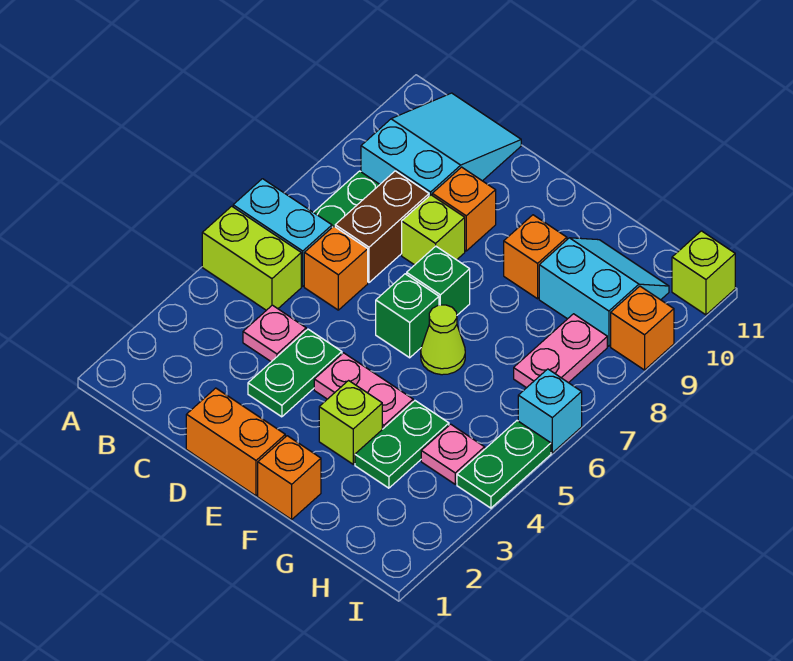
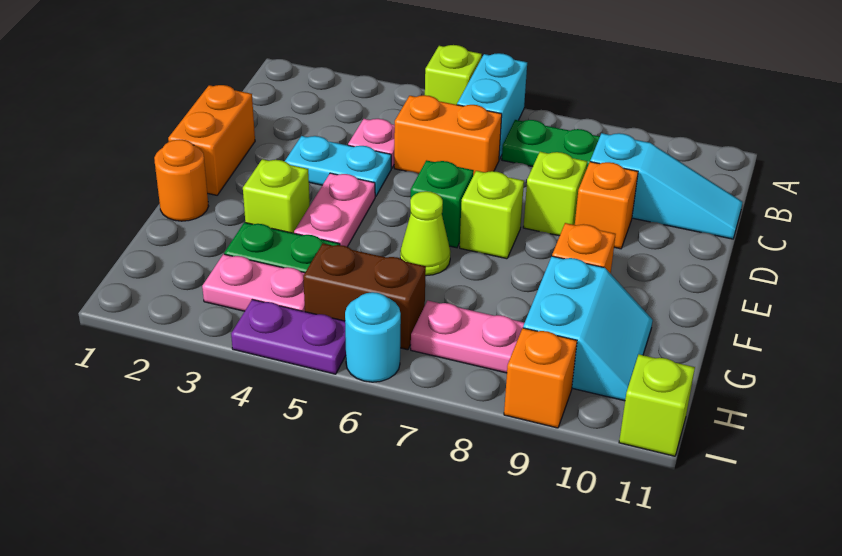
lime brick A5:B5 level 1 -> lime brick A5 level 1
cyan slope B9:C11 level 1 top 9 -> cyan slope C9:C11 level 1 top 9
orange brick C6 level 1 -> orange brick C5:C6 level 1
brown brick C7:C8 level 1 -> brown brick H5:H6 level 1
green plate D3:D4 level 1 -> cyan plate D3:D4 level 1
green brick E7 level 1 -> lime brick E7 level 1
orange brick F1 level 1 -> orange round brick F1 level 1
pink plate H4 level 1 -> pink plate H3:H4 level 1
green plate I4:I5 level 1 -> purple plate I4:I5 level 1
cyan brick I6 level 1 -> cyan round brick I6 level 1

